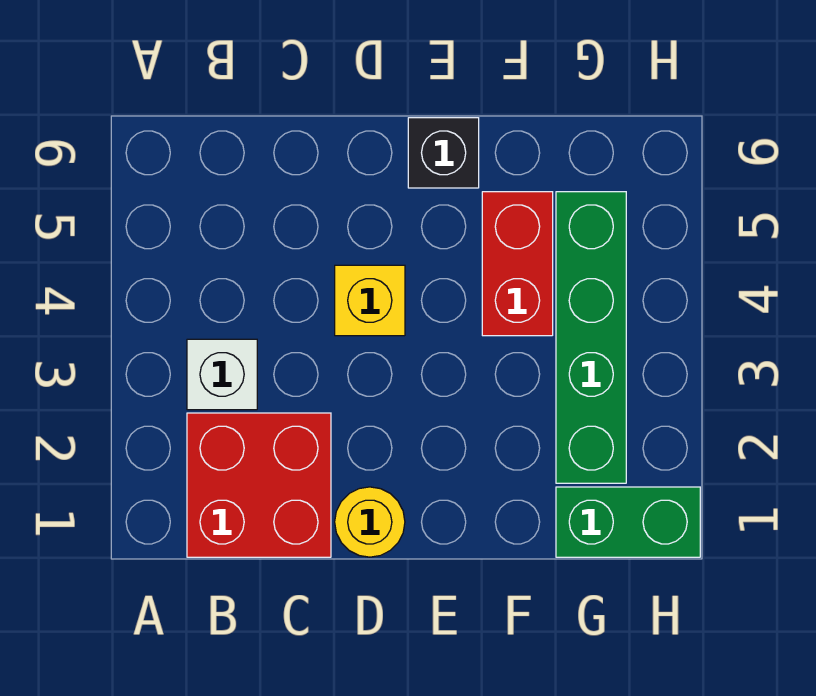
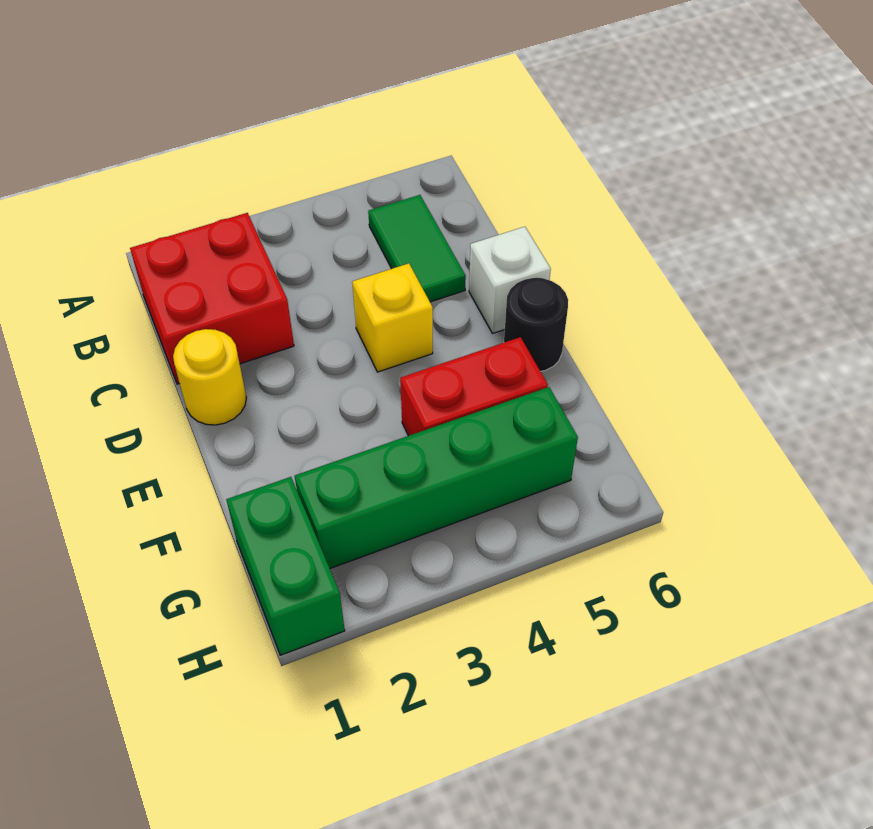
white brick B3 level 1 -> white brick D6 level 1
none -> green tile B5:C5 level 1
black brick E6 level 1 -> black round brick E6 level 1

